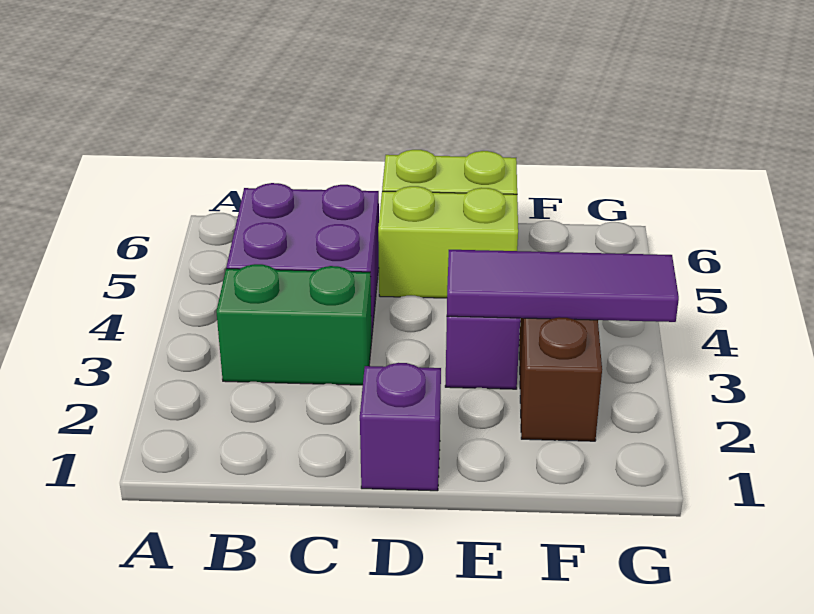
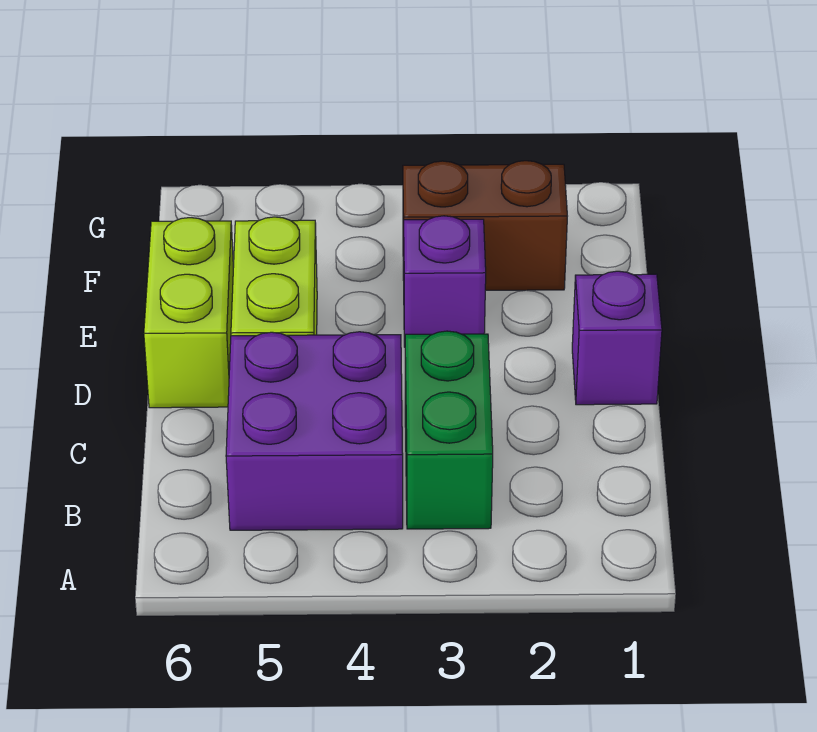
purple tile E3:G3 level 2 -> none

